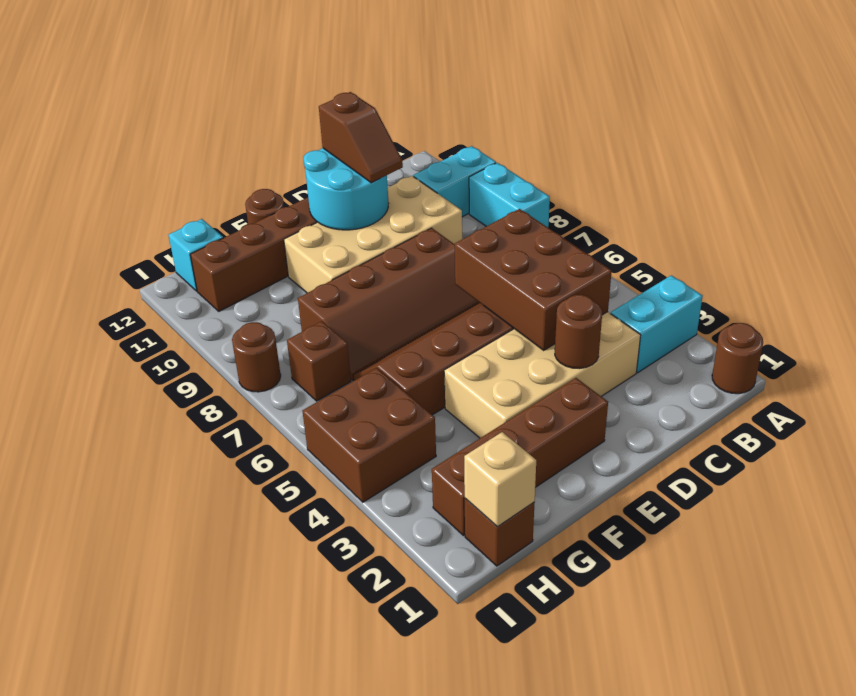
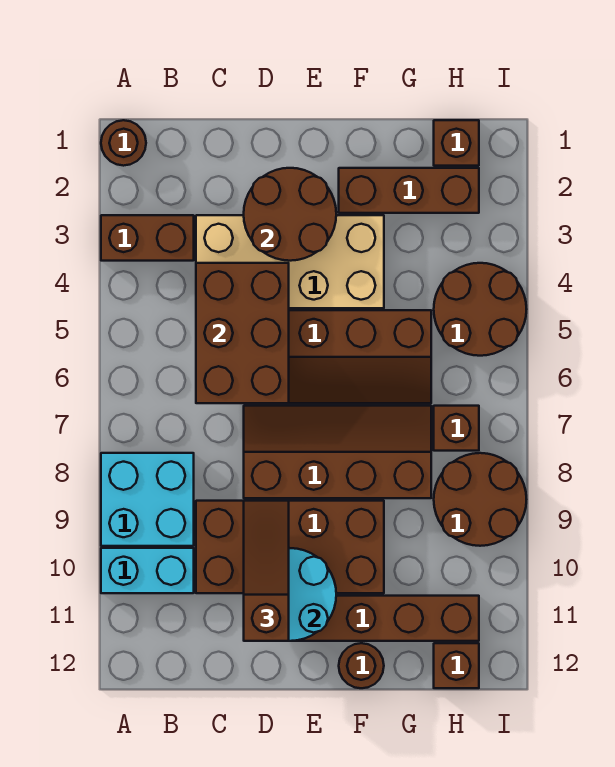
cyan brick A3:B3 level 1 -> brown brick A3:B3 level 1
cyan brick A8:A9 level 1 -> cyan brick A8:B9 level 1
tan brick C9:F10 level 1 -> brown brick C9:F10 level 1
brown round brick D3 level 2 -> brown round brick D2:E3 level 2
brown slope D10:D11 level 3 top 11 -> brown slope D9:D11 level 3 top 11
brown brick E2:H2 level 1 -> brown brick F2:H2 level 1
tan brick H1 level 2 -> none
brown brick H4:I5 level 1 -> brown round brick H4:I5 level 1
cyan brick H12 level 1 -> brown brick H12 level 1
brown round brick I8 level 1 -> brown round brick H8:I9 level 1

